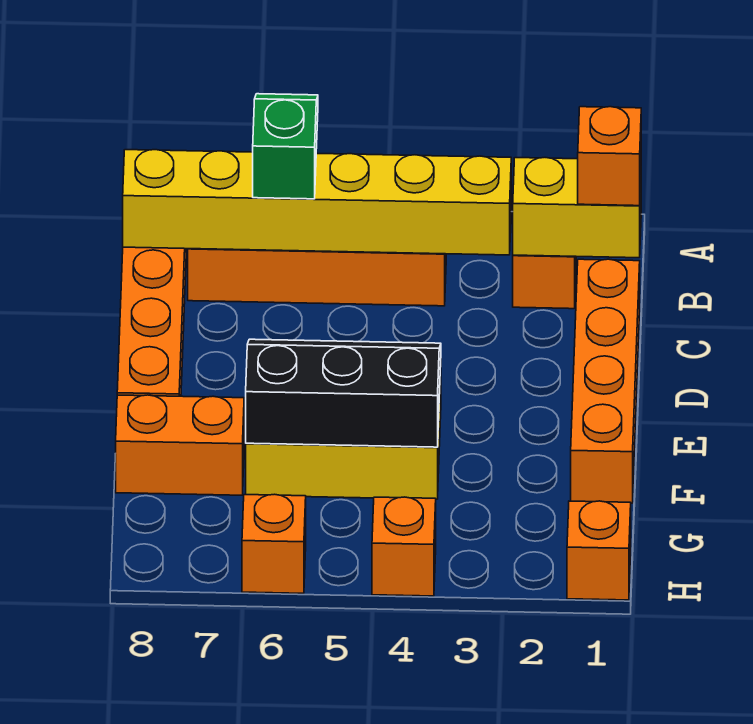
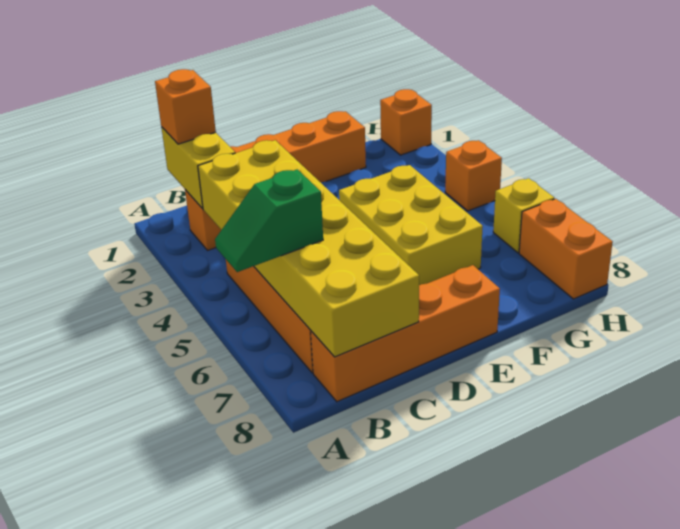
yellow brick B3:B8 level 2 -> yellow brick B3:C8 level 2
black slope E4:F6 level 2 top F -> none
orange brick F7:F8 level 1 -> orange brick H7:H8 level 1
orange brick H6 level 1 -> yellow brick H6 level 1

